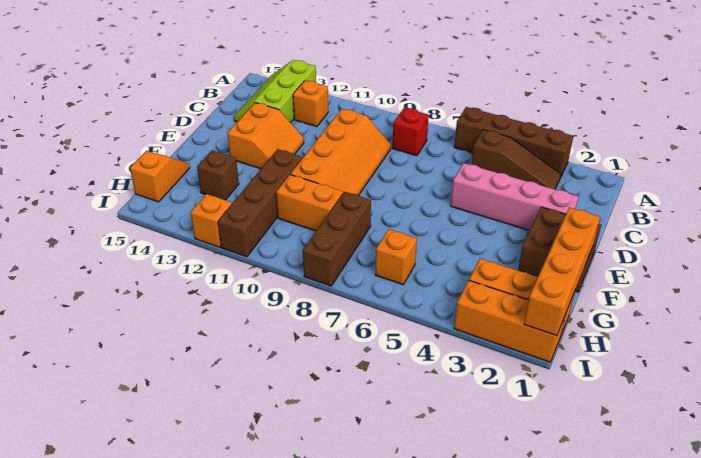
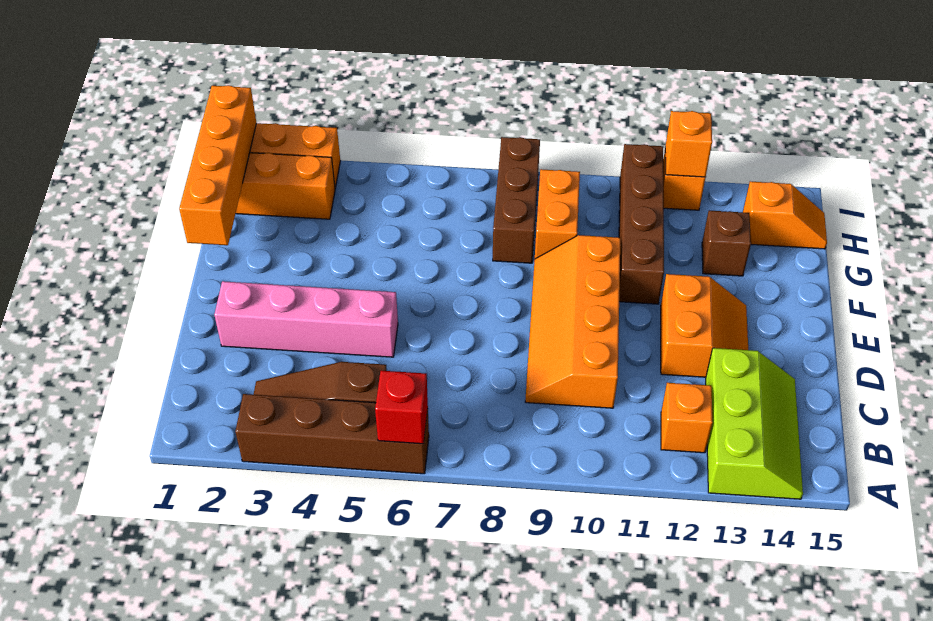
red brick B8 level 1 -> red brick A6 level 2
orange slope D12:E13 level 1 top 13 -> orange slope D12:E13 level 1 top 12
brown brick E1:F2 level 1 -> none
orange brick G9:G10 level 1 -> orange brick G9:H9 level 1
orange slope G15:H15 level 1 top H -> orange slope H14:H15 level 1 top 14
orange brick H6 level 1 -> orange brick I12 level 2

